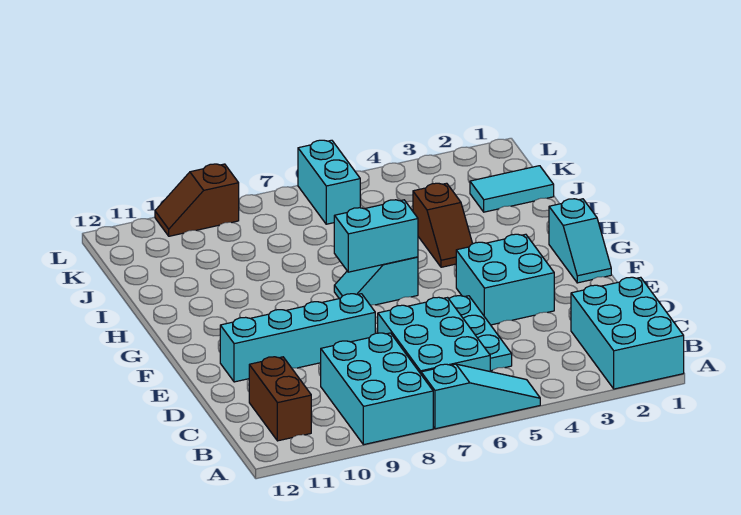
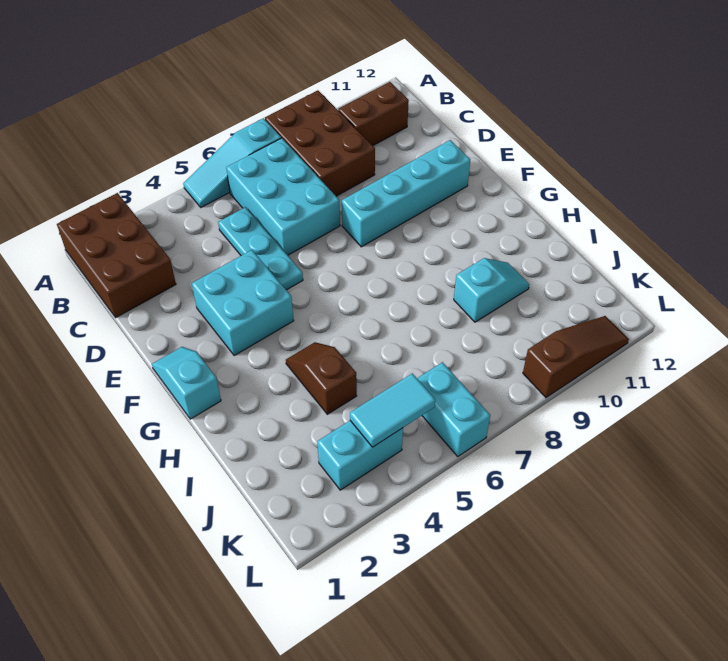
cyan brick A1:C2 level 1 -> brown brick A1:C2 level 1
cyan brick A8:C9 level 1 -> brown brick A8:C9 level 1
brown brick B11:C11 level 1 -> brown brick B10:B11 level 1
cyan slope G6:G7 level 1 top 6 -> cyan slope I9:I10 level 1 top 9
cyan brick G6:G7 level 2 -> cyan brick K3:K4 level 1
cyan tile J1:J2 level 1 -> cyan tile K4:K5 level 2
brown slope L9:L10 level 1 top 9 -> brown slope L9:L11 level 1 top 9

